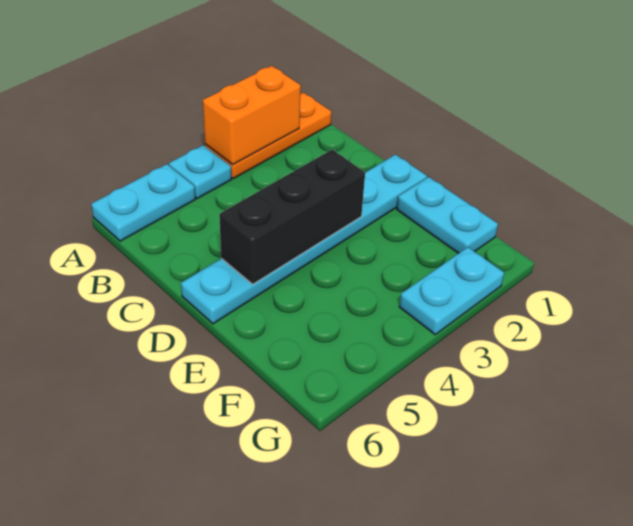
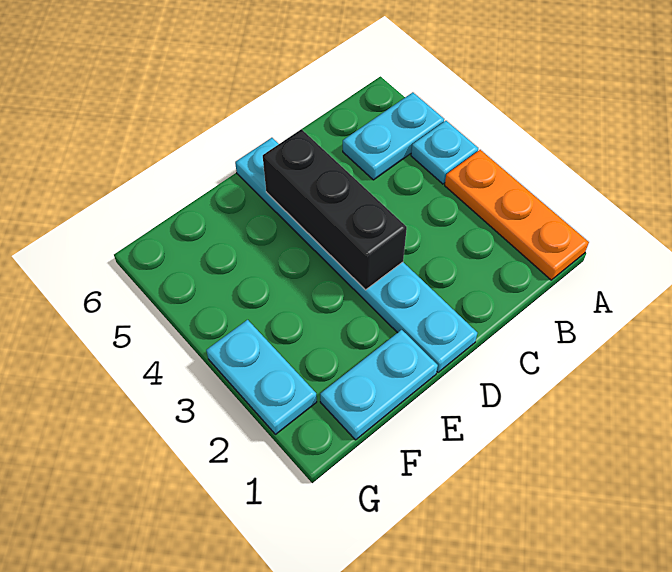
orange brick A2:A3 level 2 -> none
cyan plate A5:A6 level 1 -> cyan plate A5:B5 level 1

